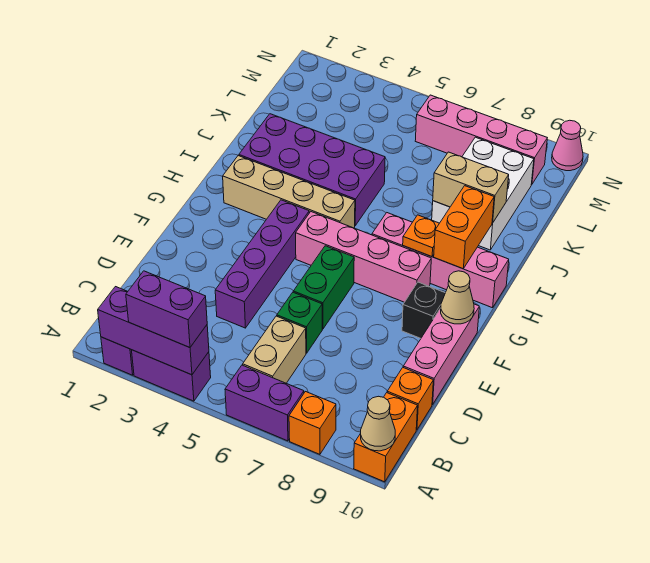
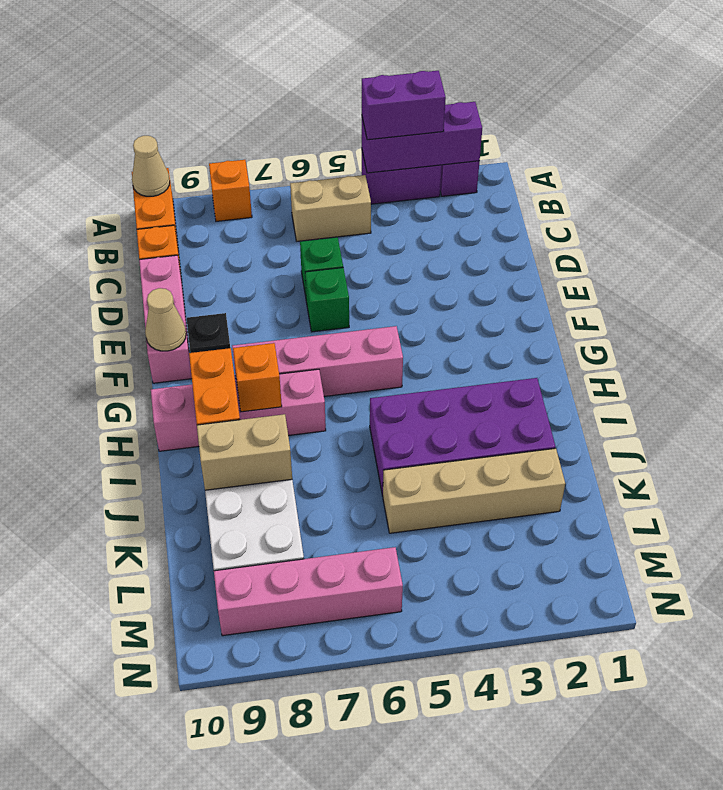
purple brick A6:A7 level 1 -> none
tan brick B6:C6 level 1 -> tan brick B5:B6 level 1
purple brick D4:G4 level 1 -> none
green brick E6:F6 level 1 -> green brick E6 level 1
tan brick H2:H5 level 1 -> tan brick K2:K5 level 1
orange plate H8 level 2 -> orange brick H8 level 2
pink cone N10 level 1 -> none

